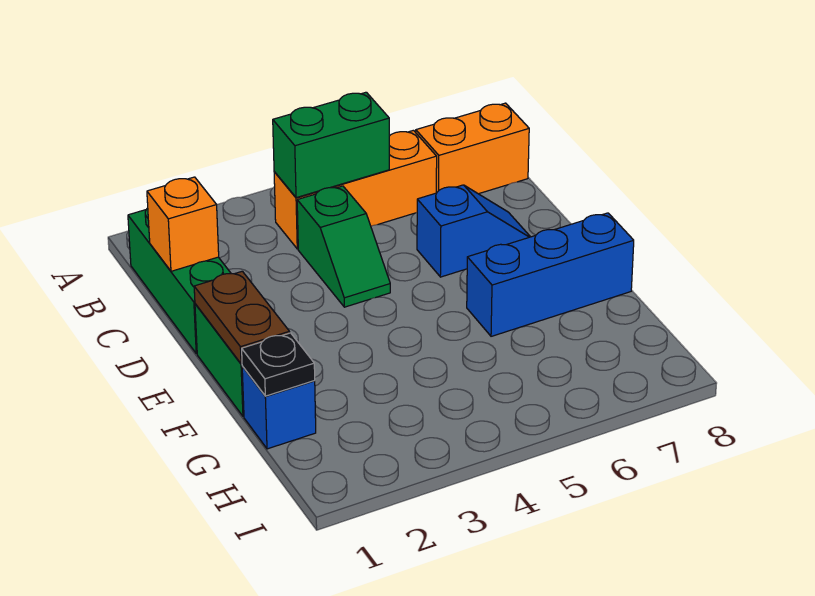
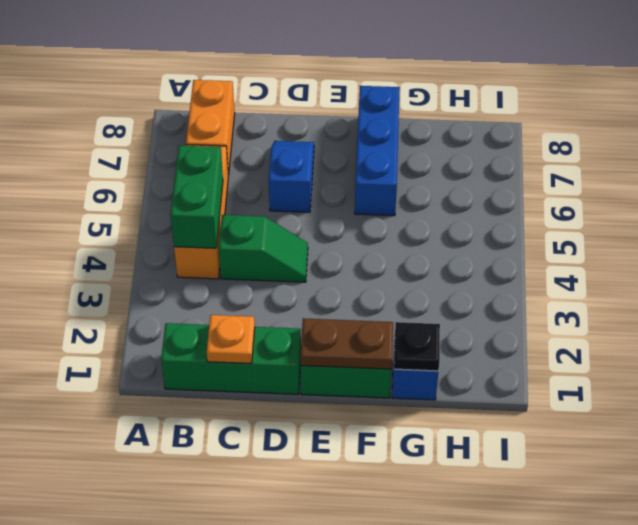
orange brick C1 level 2 -> orange plate C1 level 2

